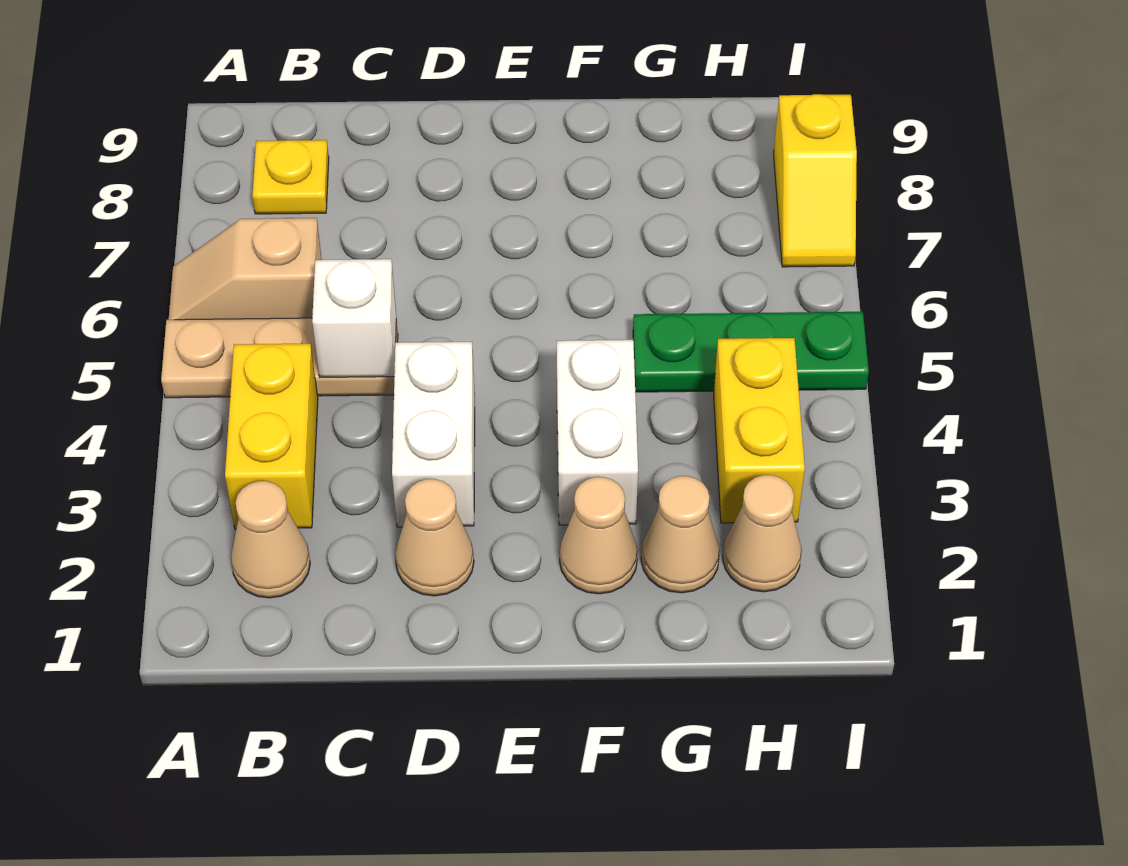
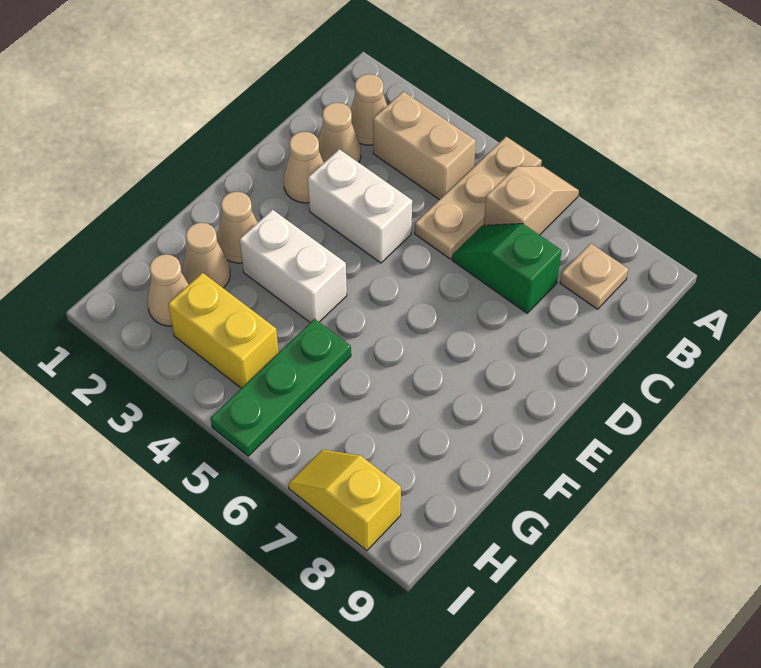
yellow brick B3:B4 level 1 -> tan brick B3:B4 level 1
yellow plate B8 level 1 -> tan plate B8 level 1
none -> tan cone C2 level 1
white brick C5 level 2 -> none
none -> green slope C6:C7 level 1 top 7

